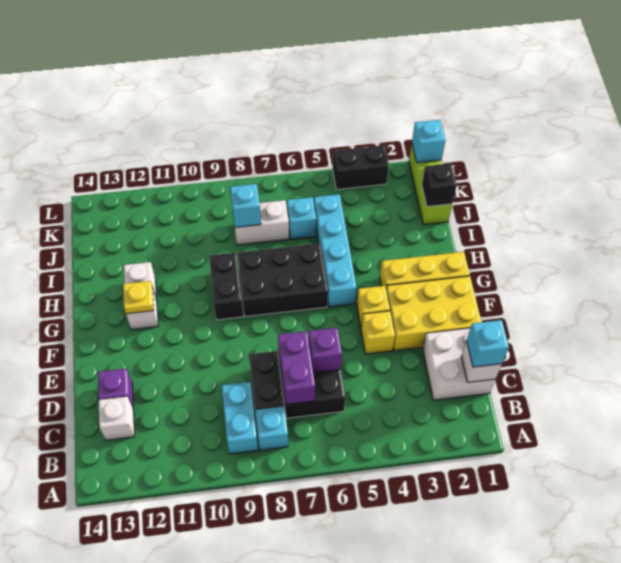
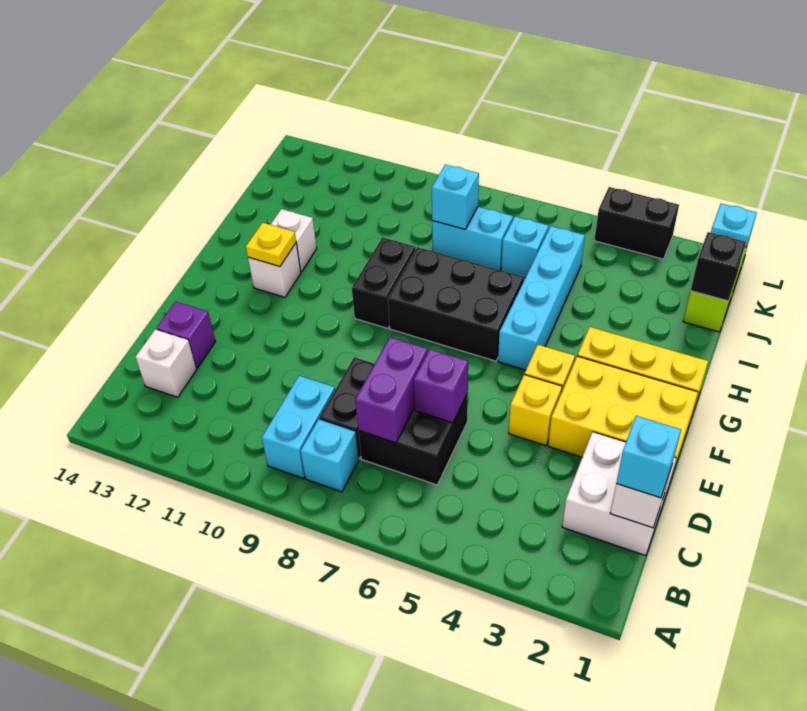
white brick J7:J8 level 1 -> cyan brick J7:J8 level 1
cyan brick L1 level 2 -> cyan plate L1 level 2

